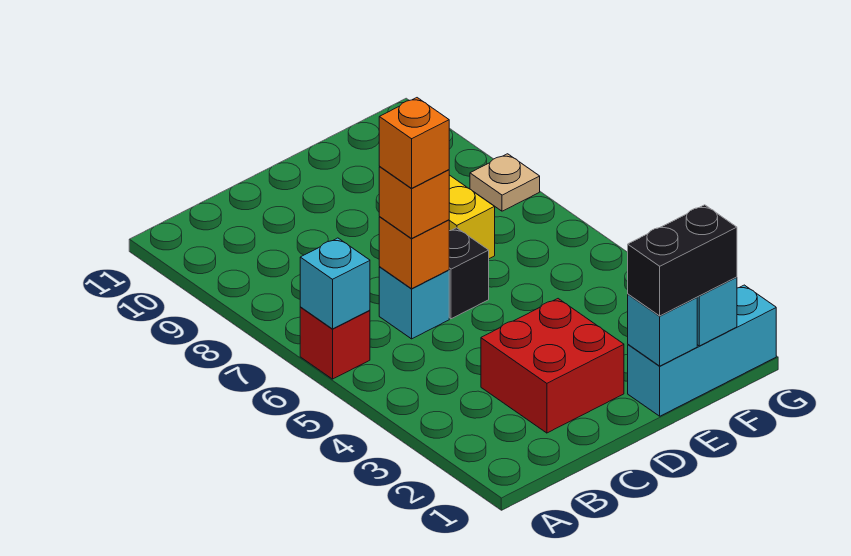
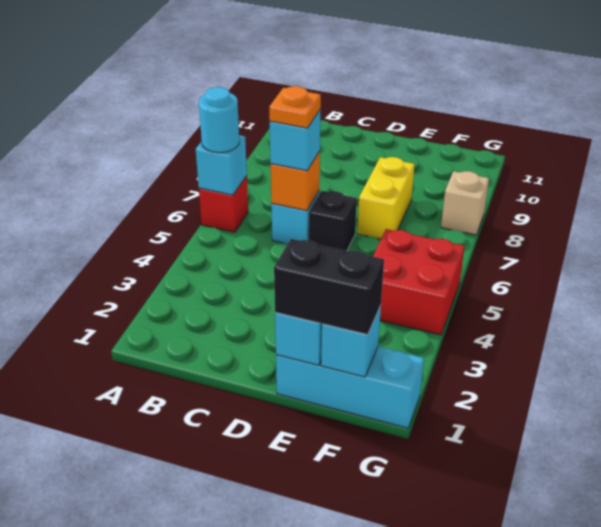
none -> cyan round brick A6 level 3
red brick C2:D3 level 1 -> red brick F4:G5 level 1
orange brick C6 level 3 -> cyan brick C6 level 3
orange brick C6 level 4 -> orange plate C6 level 4
tan plate G8 level 1 -> tan brick G8 level 1

